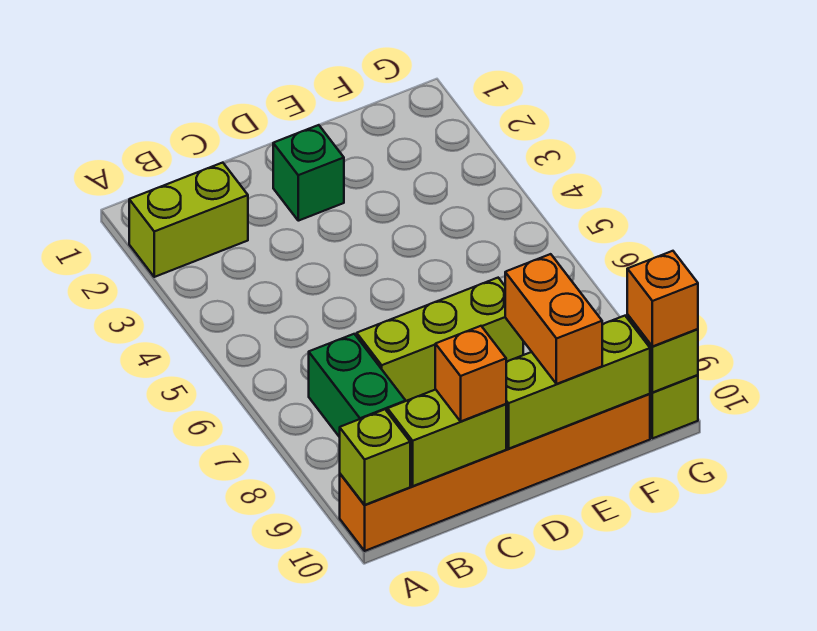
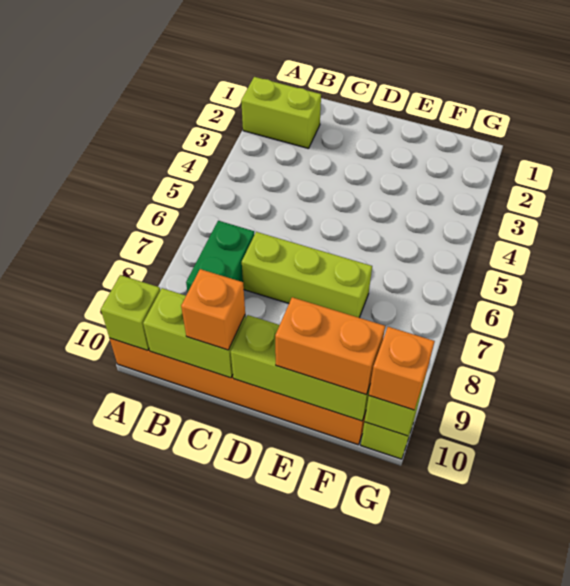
green brick D2 level 1 -> none
orange brick E9:E10 level 3 -> orange brick E10:F10 level 3

